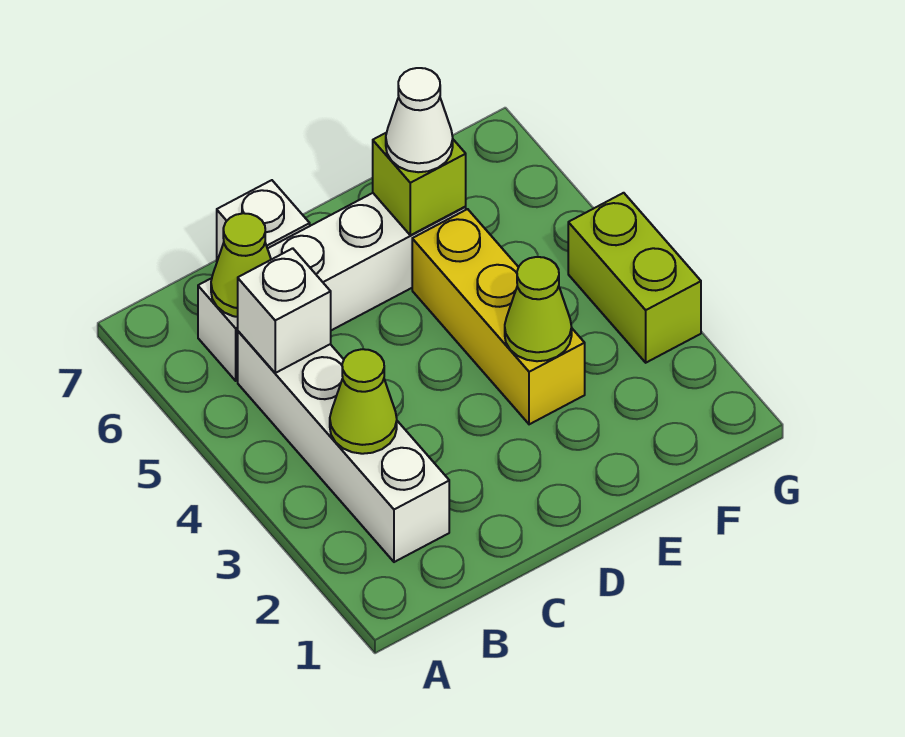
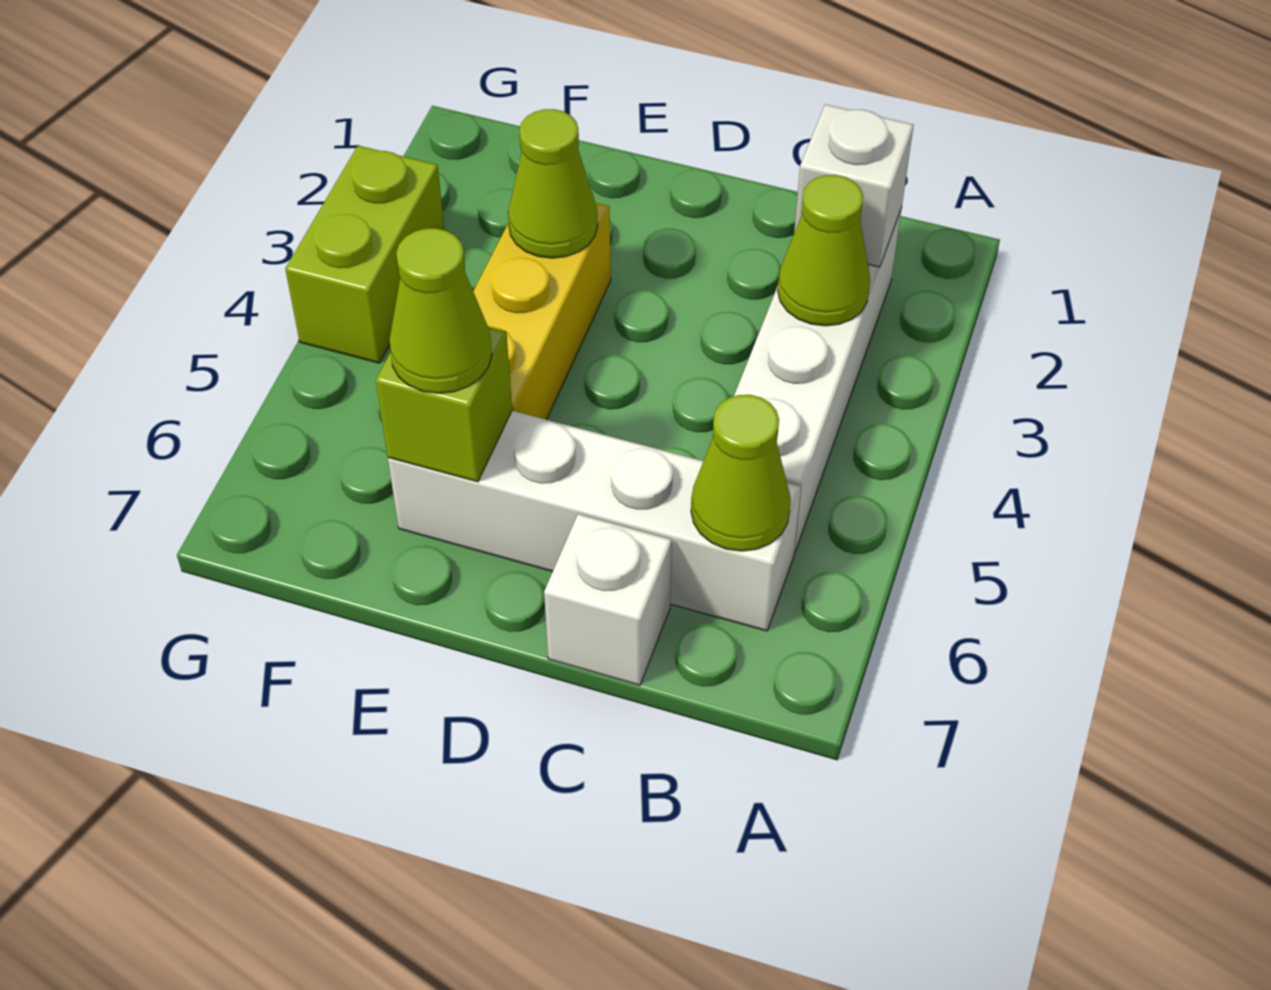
white brick B5 level 2 -> white brick B2 level 2
white cone E6 level 3 -> lime cone E6 level 3

